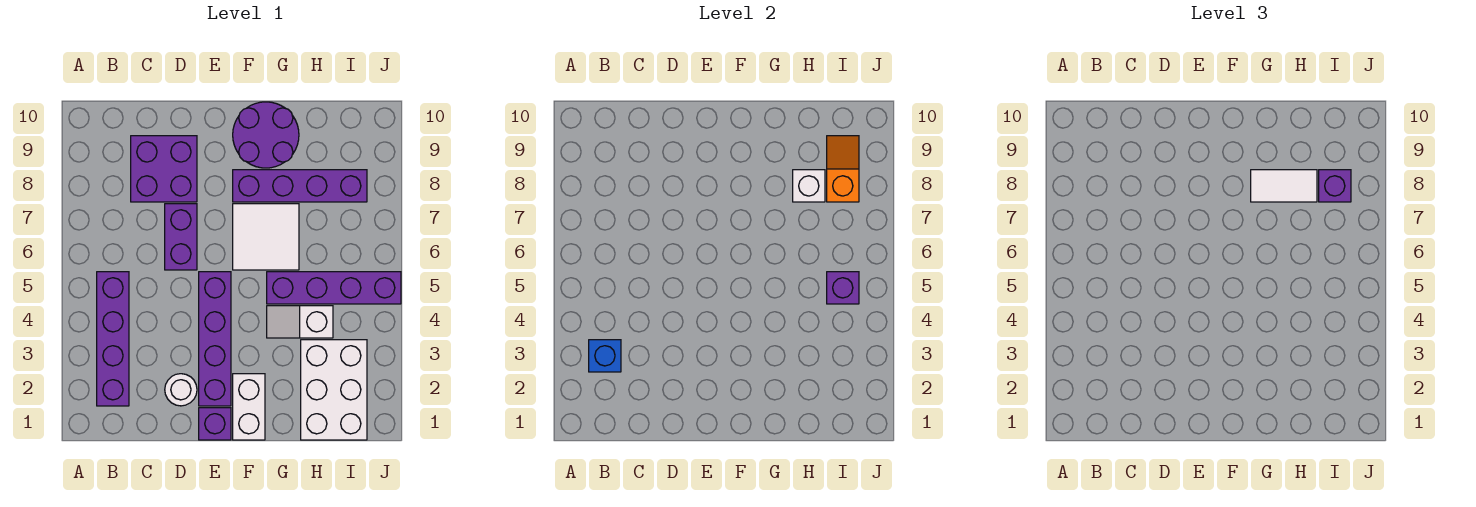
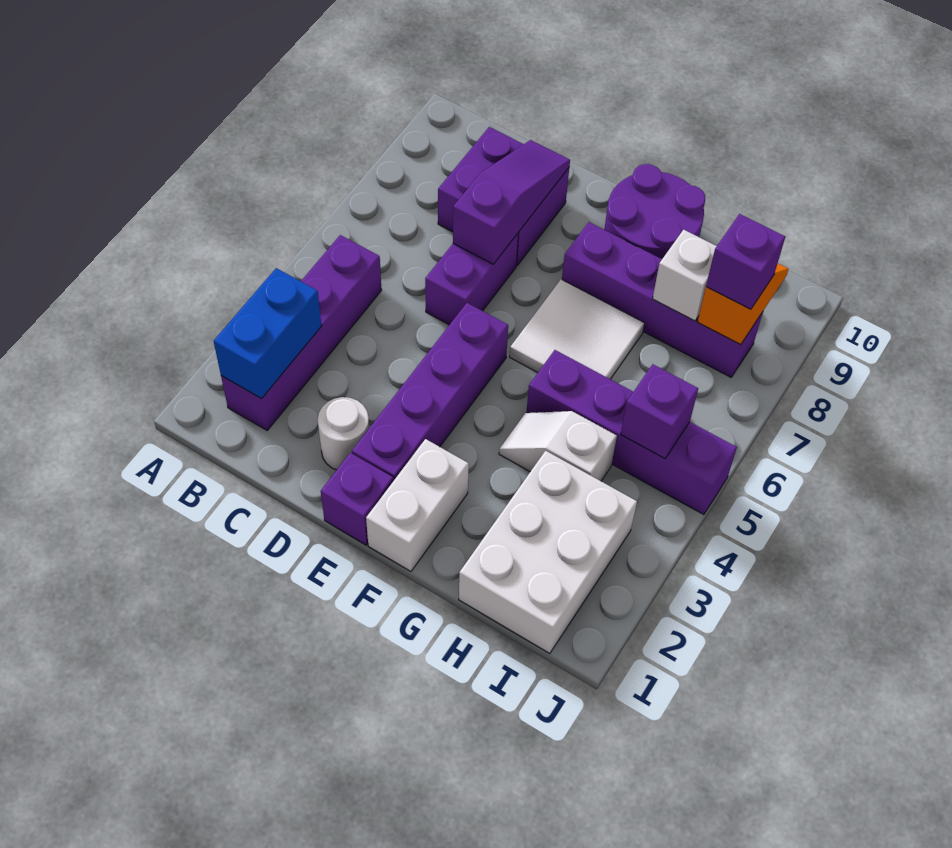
blue brick B3 level 2 -> blue brick B2:B3 level 2
none -> purple slope D7:D9 level 2 top 7
white tile G8:H8 level 3 -> none

